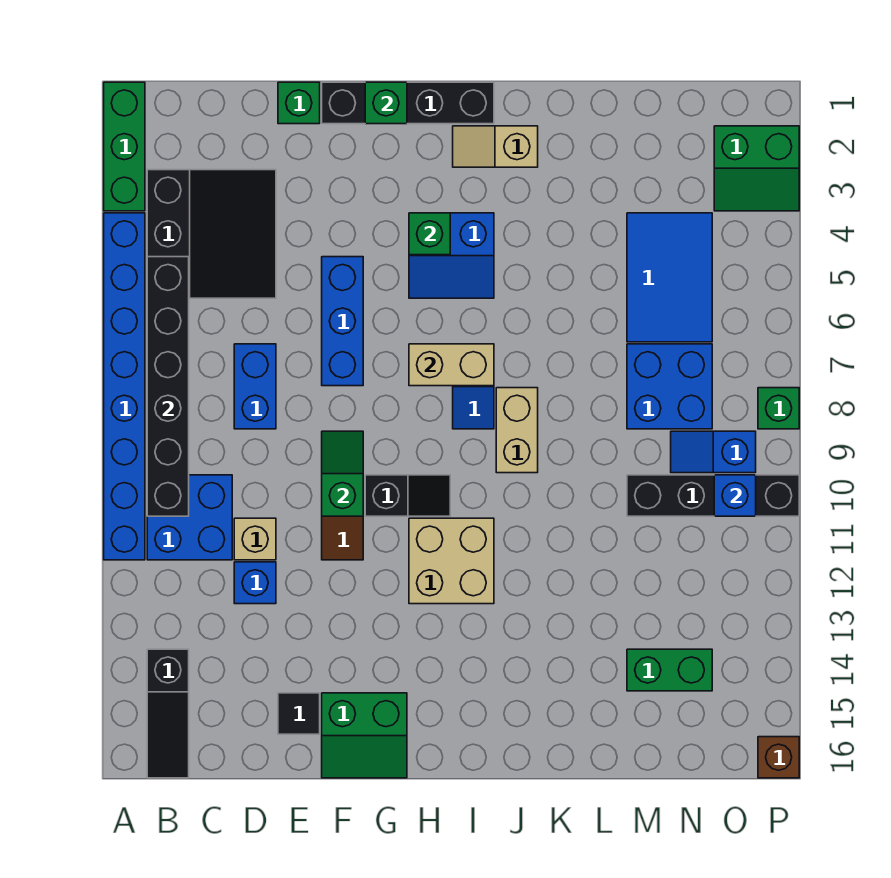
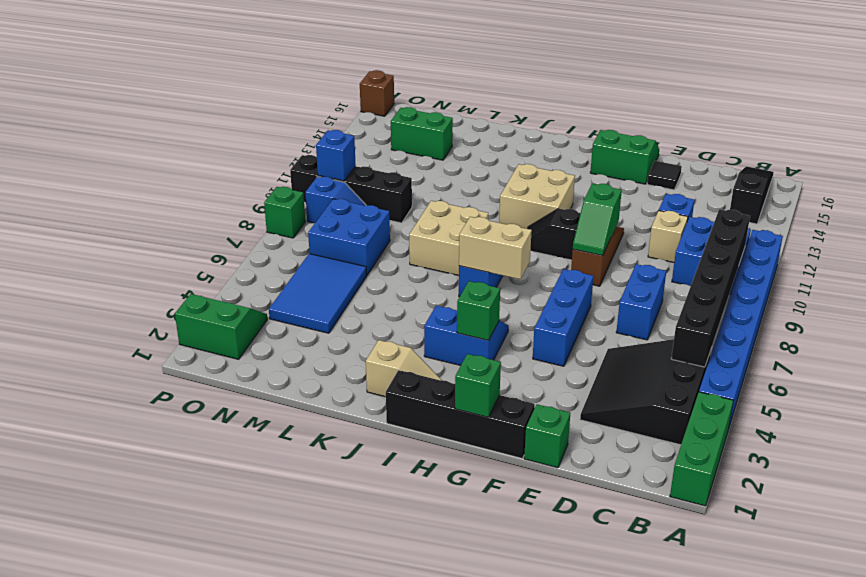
tan brick J8:J9 level 1 -> tan brick J8:K9 level 1

